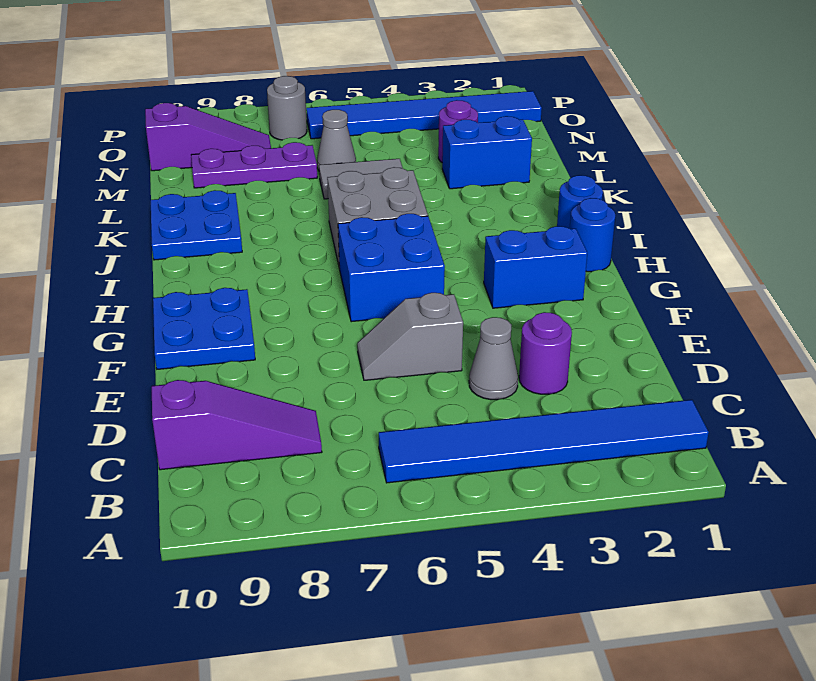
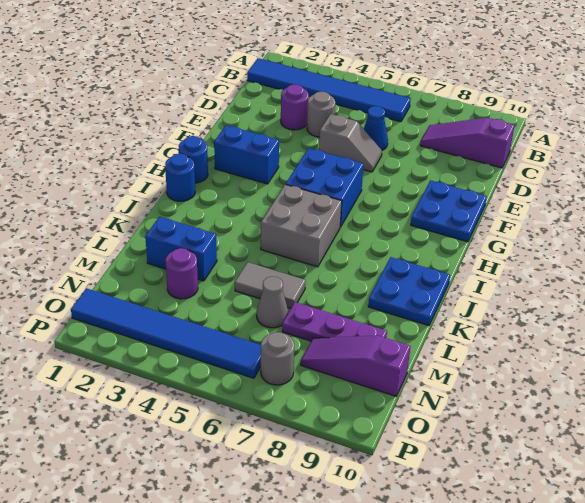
grey cone D4 level 1 -> grey round brick D4 level 1
none -> blue cone D6 level 1

